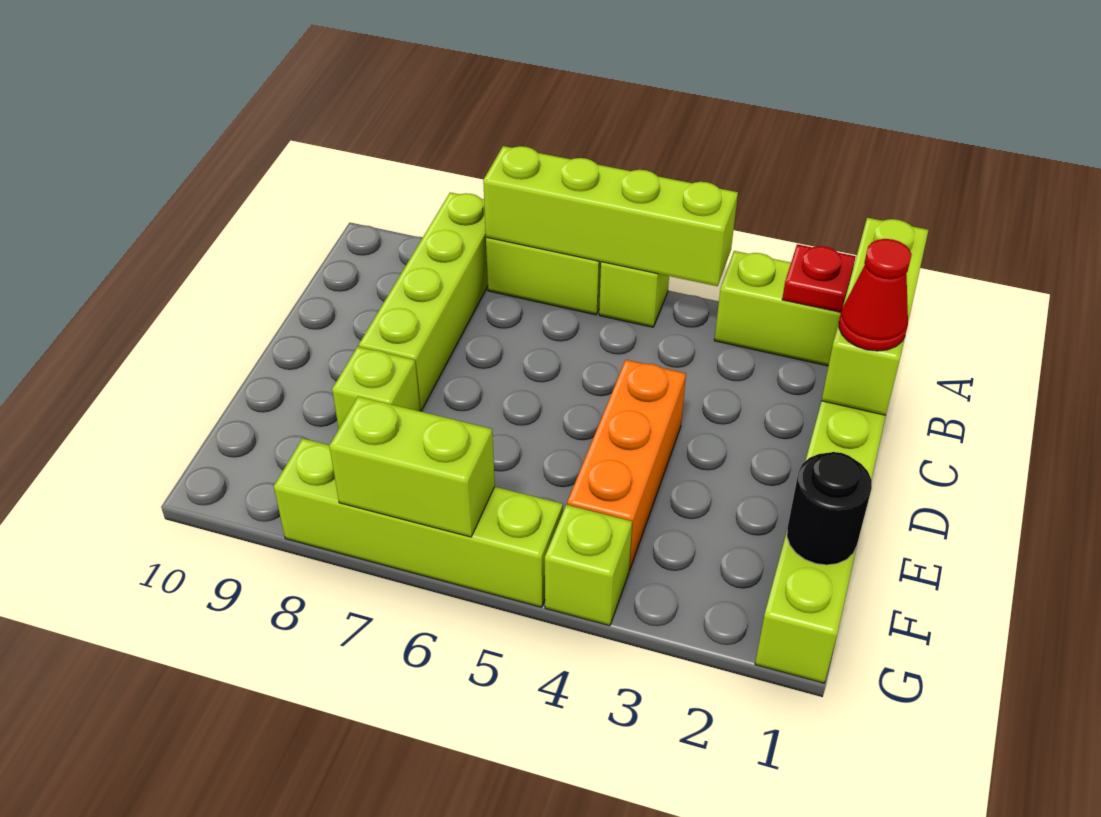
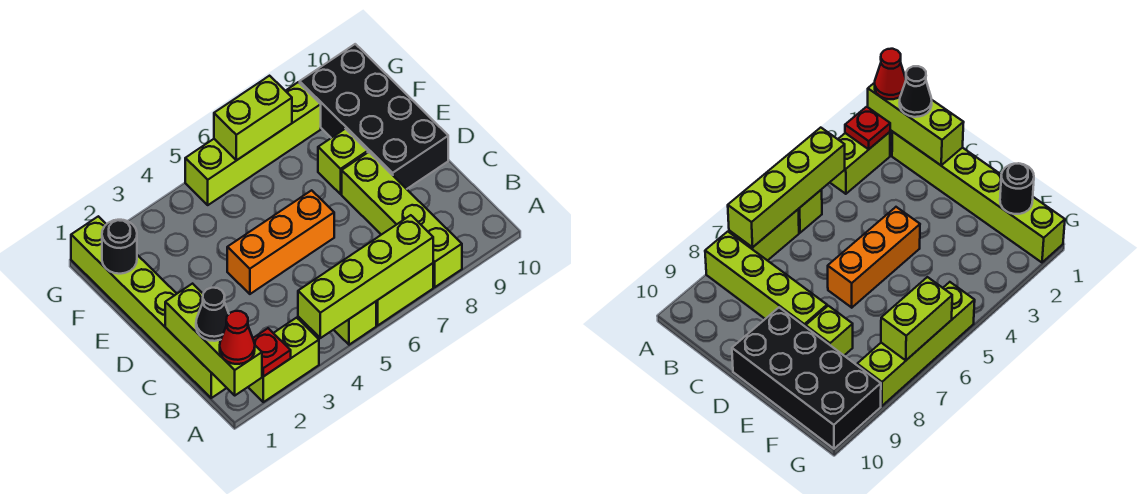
none -> black cone B1 level 3
red cone C1 level 3 -> red cone A1 level 3
orange brick D4:F4 level 1 -> orange brick D4:D6 level 1
none -> black brick D9:G10 level 1
lime brick G4 level 1 -> none

